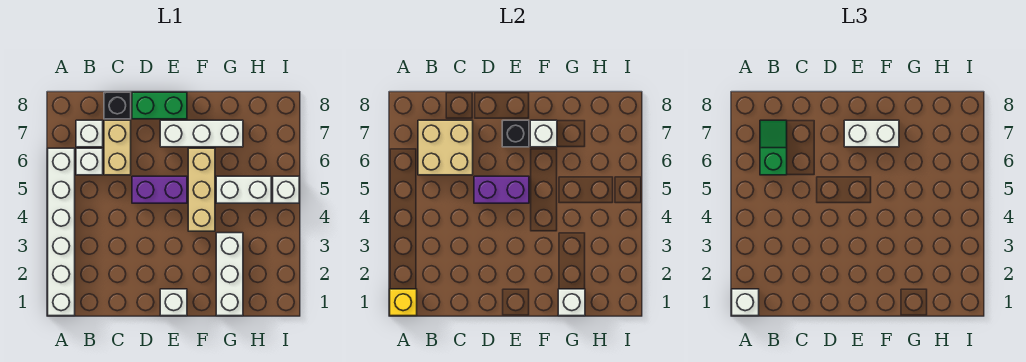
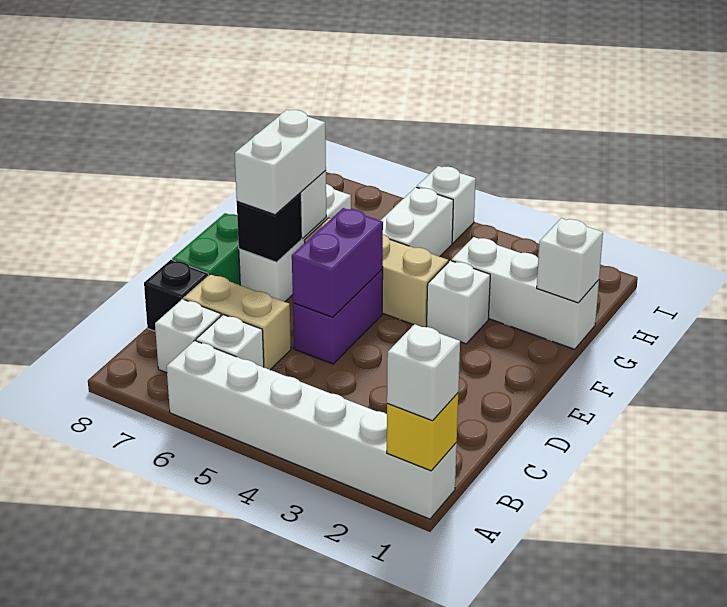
tan brick B6:C7 level 2 -> none
green slope B6:B7 level 3 top 6 -> none
white brick E1 level 1 -> white brick F3 level 1

